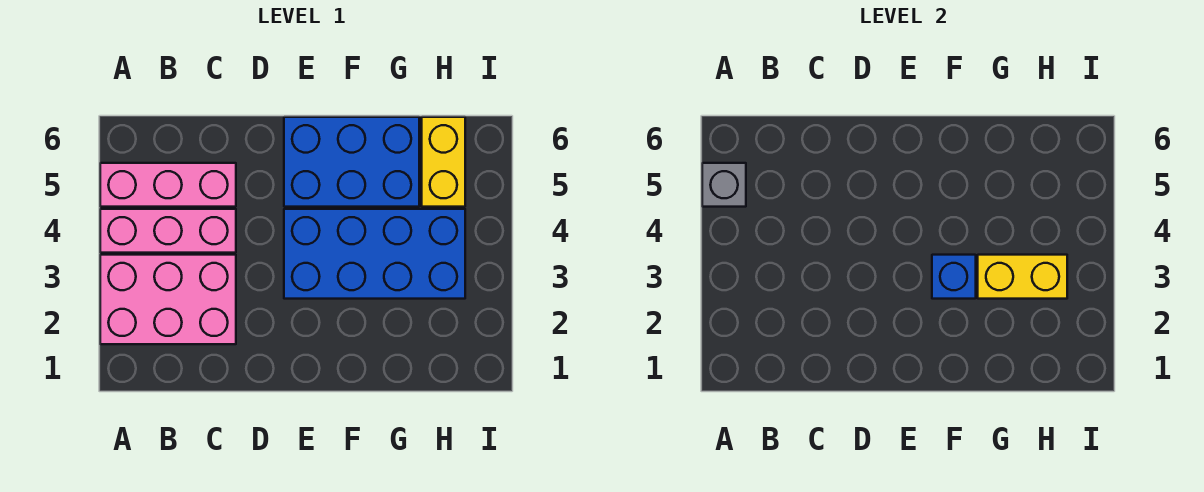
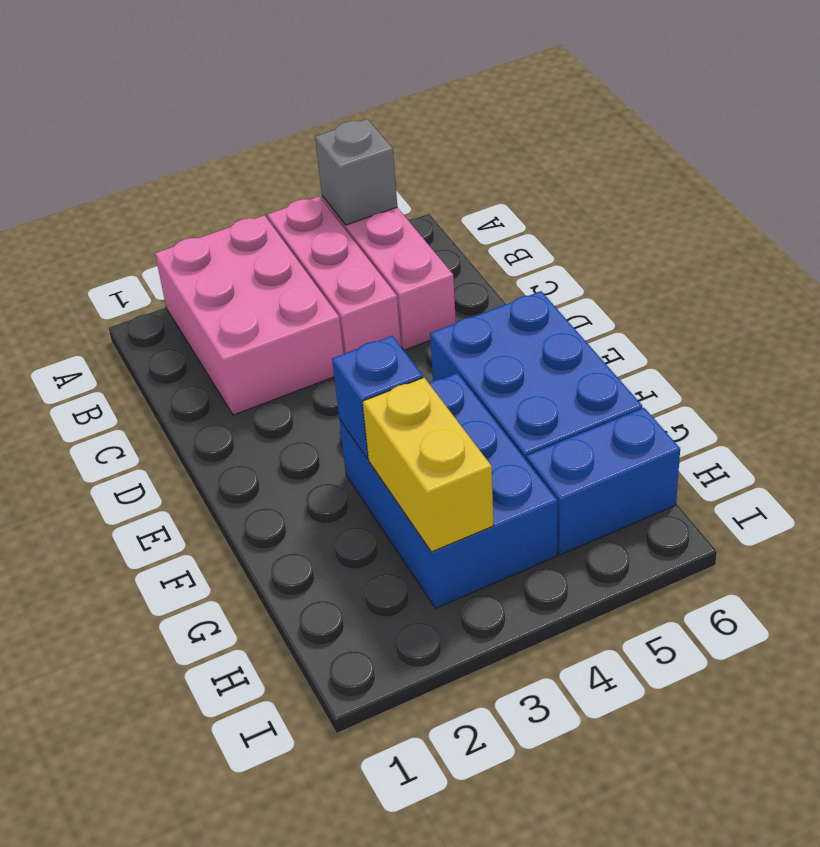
blue brick E3:H4 level 1 -> blue brick F3:H4 level 1
yellow brick H5:H6 level 1 -> blue brick H5:H6 level 1

